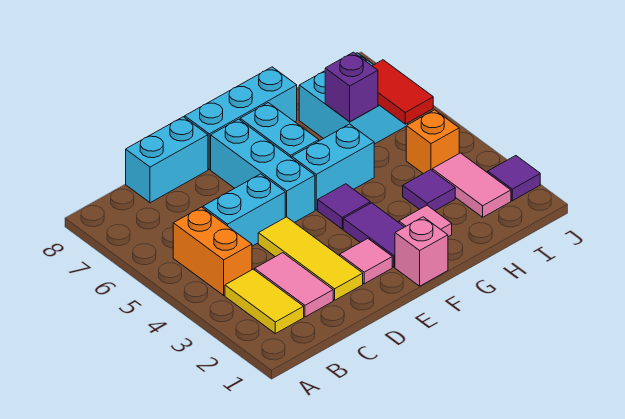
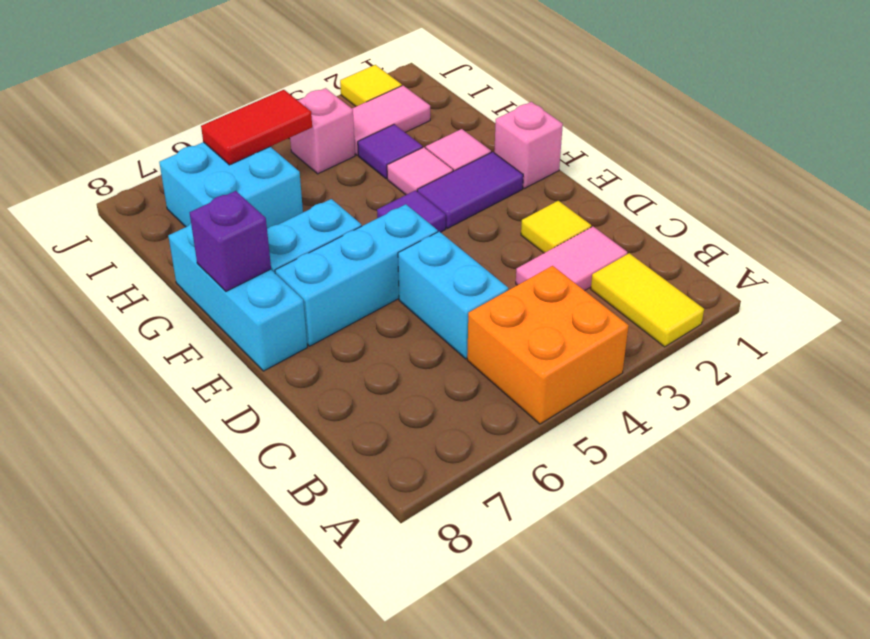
yellow tile B2:B3 level 1 -> yellow tile A2:B2 level 1
orange brick B4:B5 level 1 -> orange brick A4:B5 level 1
cyan brick C8:D8 level 1 -> none
yellow tile D2:D4 level 1 -> yellow tile D2 level 1
pink tile E2 level 1 -> pink tile G3 level 1
cyan brick F5:G5 level 1 -> none
purple brick H6 level 2 -> purple brick F8 level 2
orange brick I4 level 1 -> pink brick I4 level 1
purple tile J2 level 1 -> yellow tile J2 level 1

